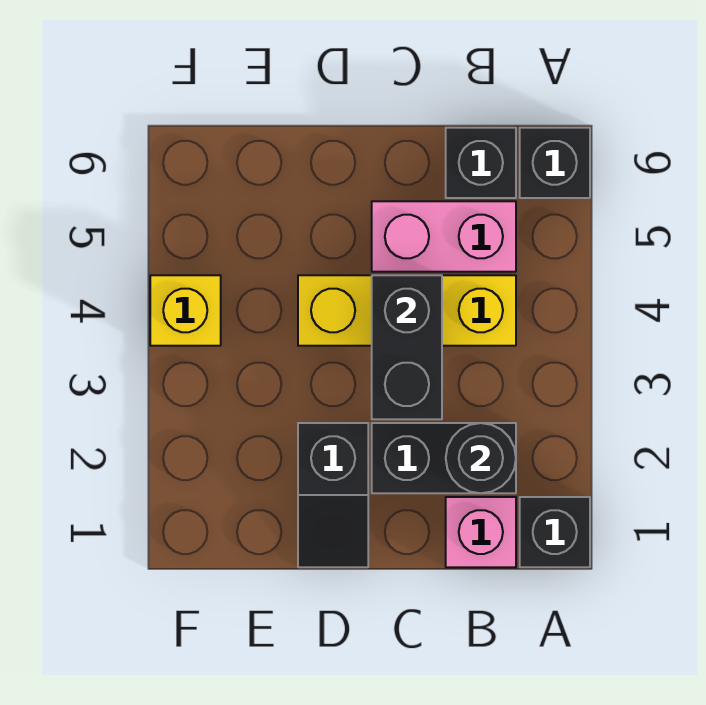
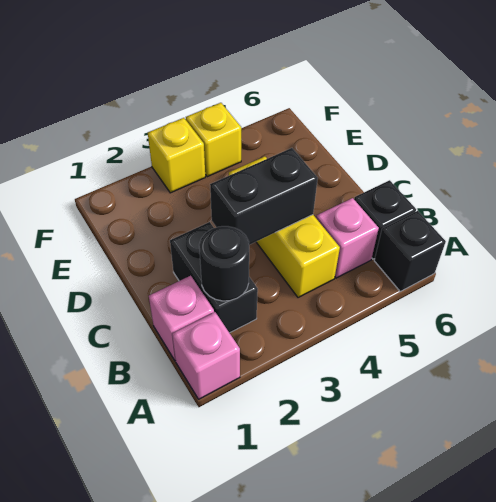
black brick A1 level 1 -> pink brick A1 level 1
pink brick B5:C5 level 1 -> pink brick B5 level 1
black slope D1:D2 level 1 top 2 -> none
none -> yellow brick F3 level 1

